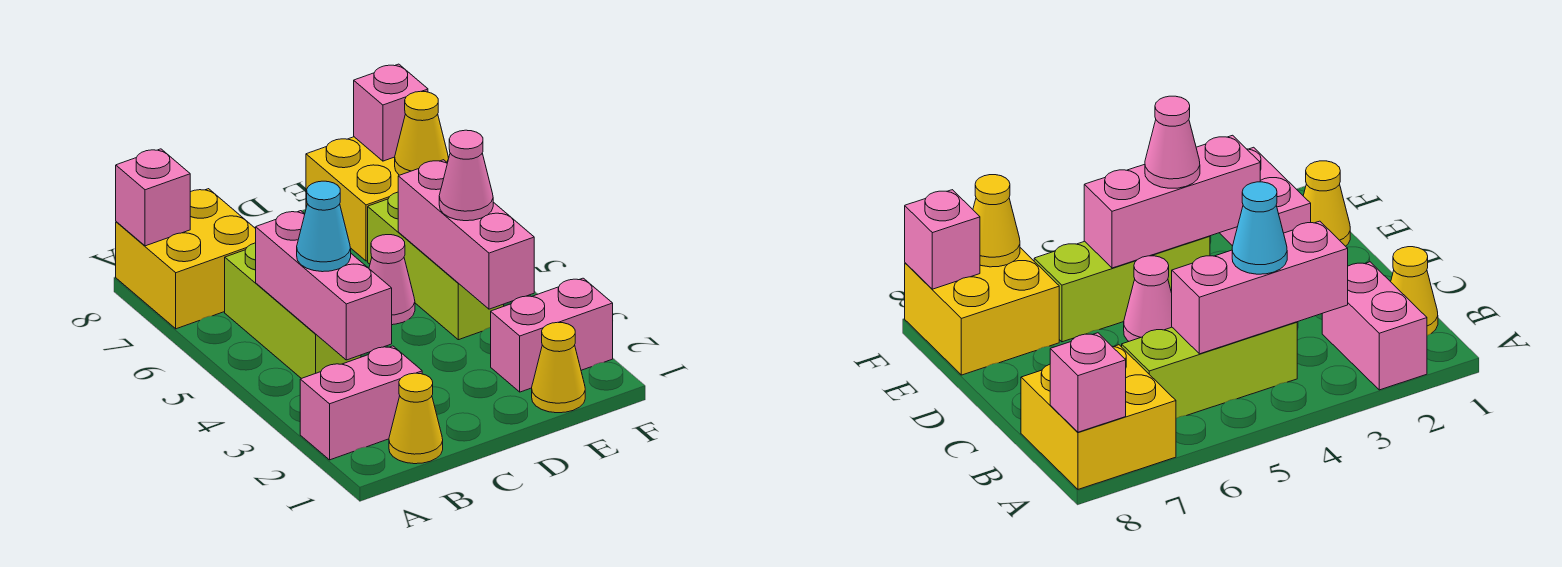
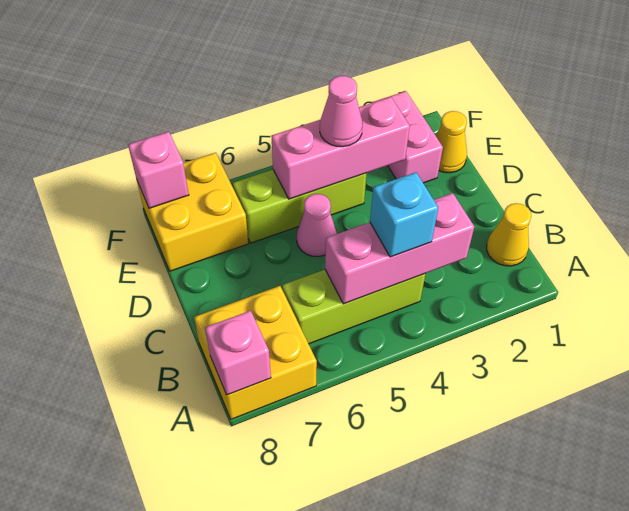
pink brick A2:B2 level 1 -> none
cyan cone B4 level 3 -> cyan brick B4 level 3
yellow cone F7 level 2 -> none

